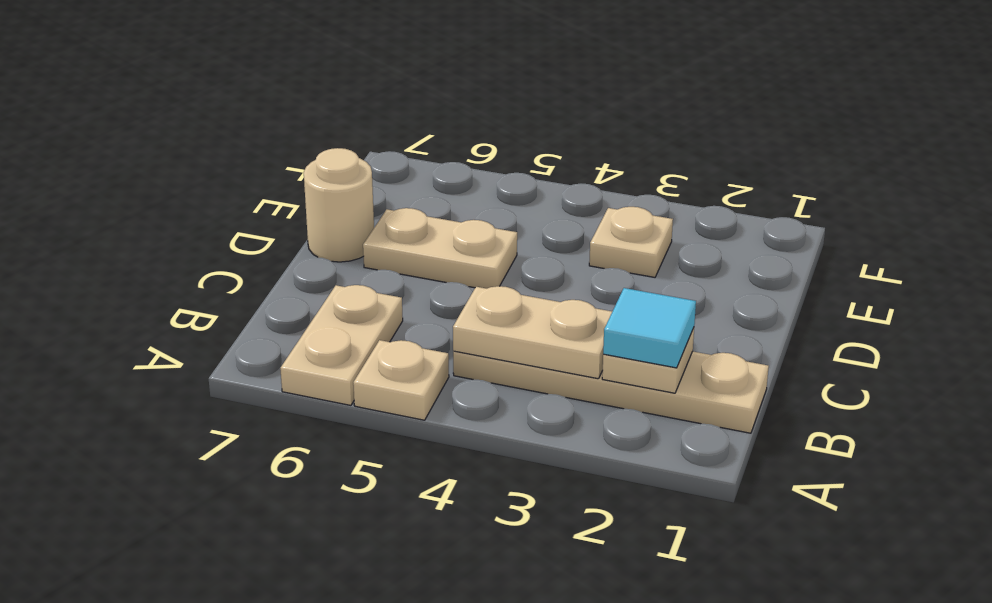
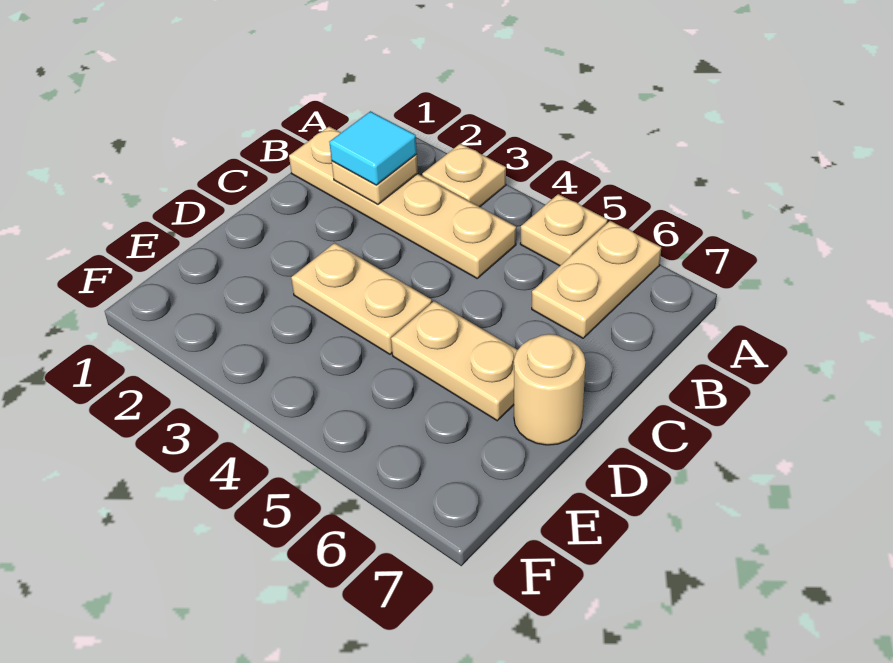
tan plate B3:B4 level 2 -> tan plate D3:D4 level 1
tan plate E3 level 1 -> tan plate A3 level 1

